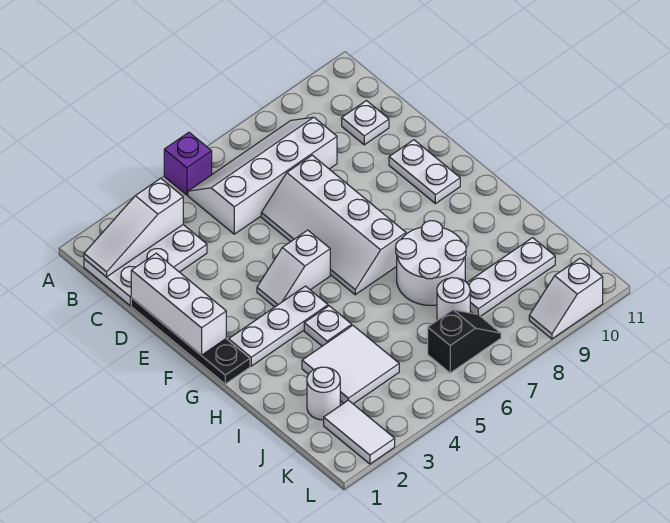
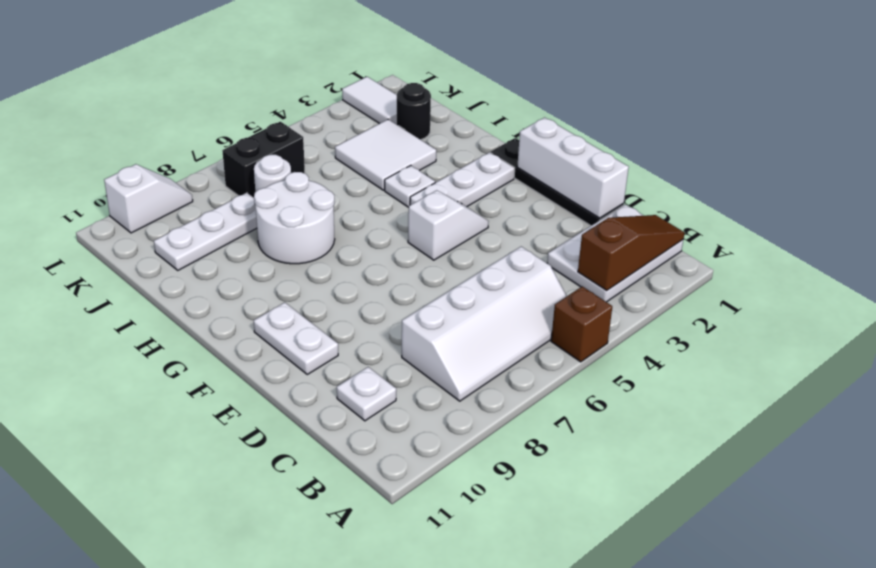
purple brick A5 level 1 -> brown brick A5 level 1
white slope B1:B3 level 2 top 3 -> brown slope B1:B3 level 2 top 3
white slope D6:G7 level 1 top 7 -> none
white round brick J2 level 1 -> black round brick J2 level 1
black slope K6:K7 level 1 top 6 -> black brick K6:K7 level 1

